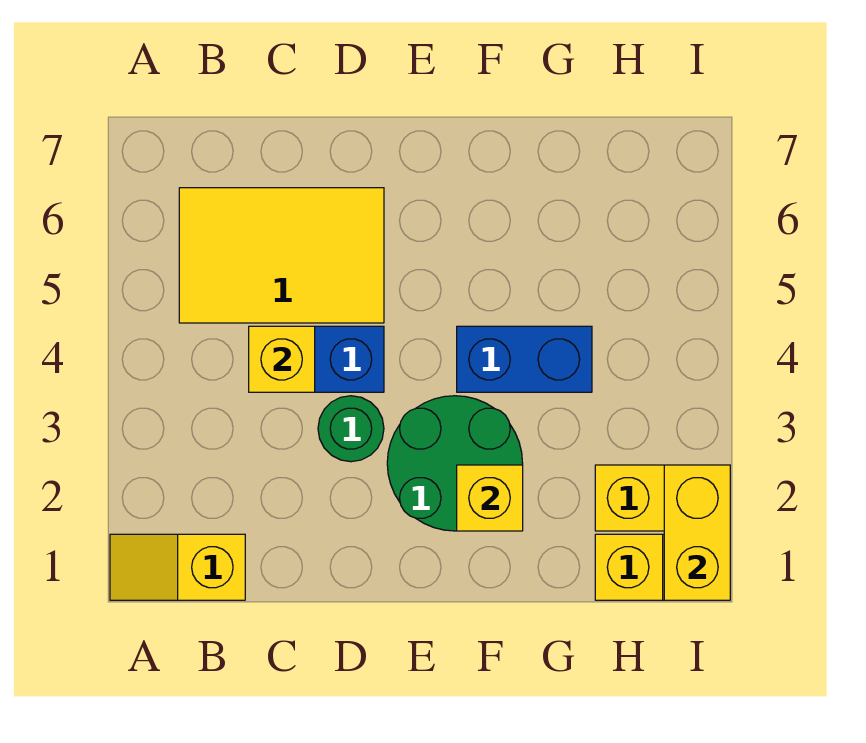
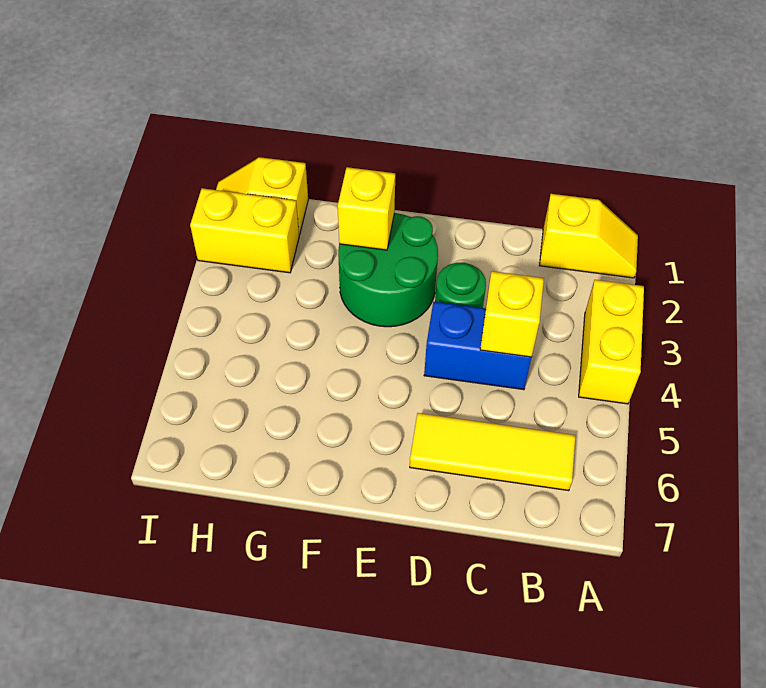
yellow tile B5:D6 level 1 -> yellow tile B6:D6 level 1
blue brick F4:G4 level 1 -> none
yellow brick I1:I2 level 2 -> yellow brick A3:A4 level 1

